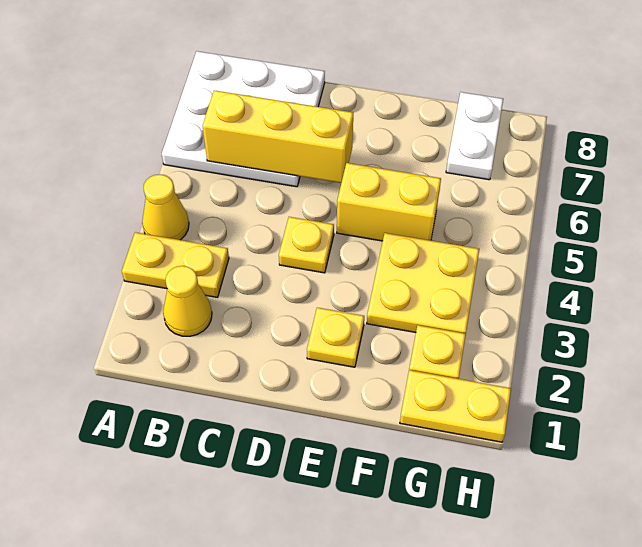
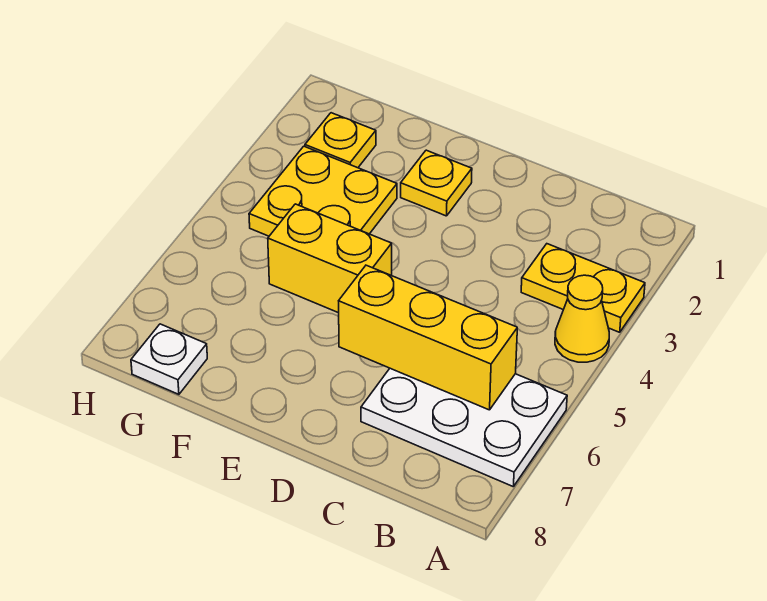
white plate A6:C8 level 1 -> white plate A6:C7 level 1
yellow cone B2 level 1 -> none
yellow plate D4 level 1 -> none
yellow plate G1:H1 level 1 -> none
white plate G7:G8 level 1 -> white plate G8 level 1

